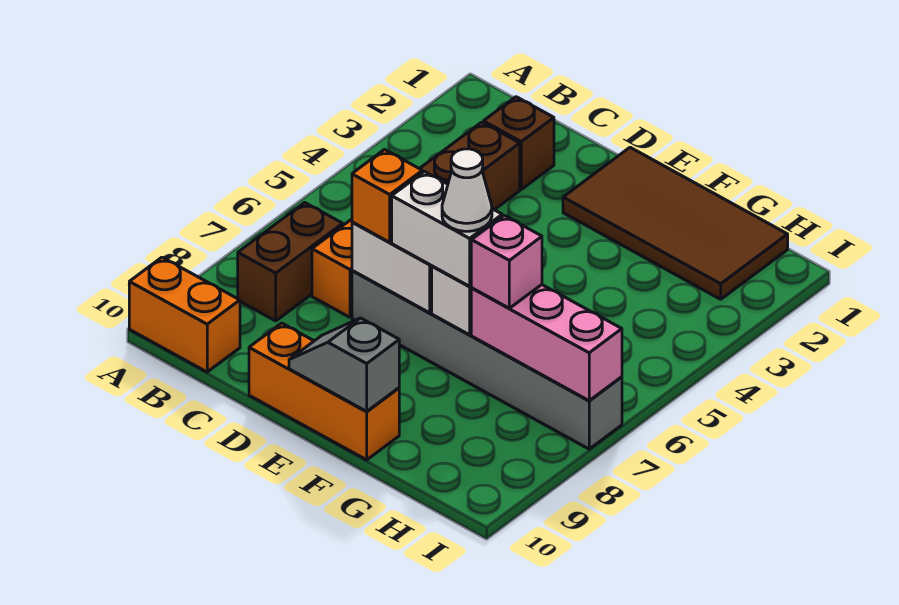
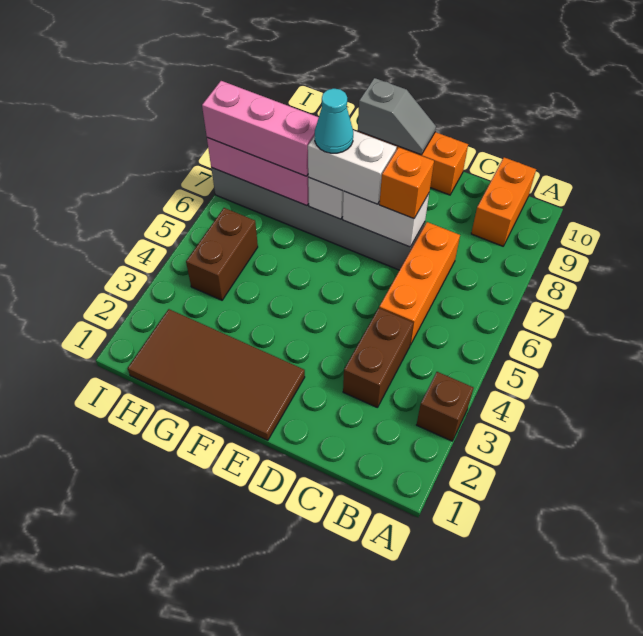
orange brick A10:B10 level 1 -> orange brick B9:B10 level 1
brown brick B7:B8 level 1 -> brown brick H4:H5 level 1
brown brick C2 level 1 -> brown brick A3 level 1
white cone F7 level 4 -> cyan cone F7 level 4
pink brick G7 level 3 -> pink brick G7:I7 level 3

